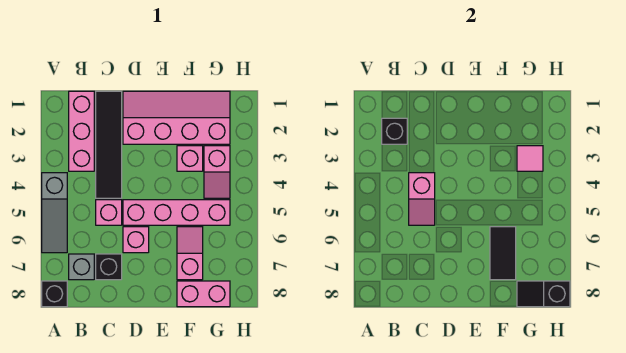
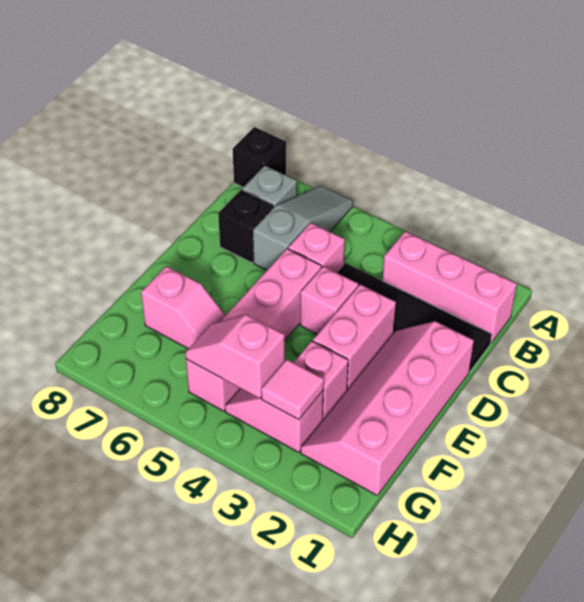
grey slope A4:A6 level 1 top 4 -> grey slope A6:C6 level 1 top C
black brick B2 level 2 -> none
pink slope C4:C5 level 2 top 4 -> pink slope G4:G5 level 2 top 4
pink slope D1:G2 level 1 top 2 -> pink slope D1:G2 level 1 top 1
pink brick D6 level 1 -> pink brick D4 level 1
black tile F6:F7 level 2 -> none
pink brick F8:G8 level 1 -> pink brick D3:E3 level 1
black slope G8:H8 level 2 top H -> none

